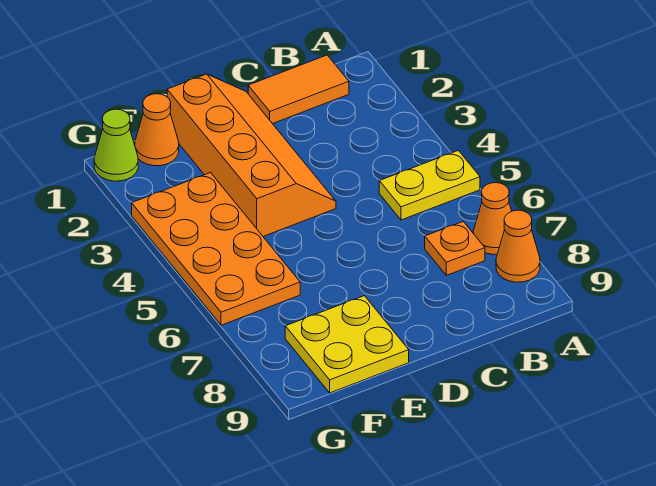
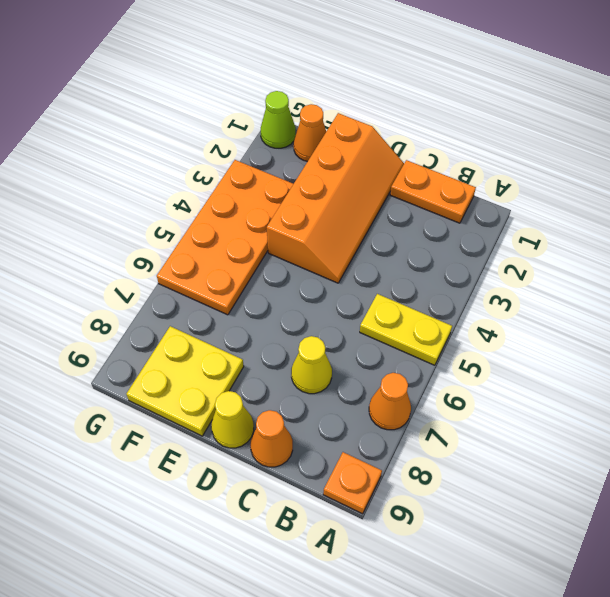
orange cone A8 level 1 -> orange cone C9 level 1
orange tile B1:C1 level 1 -> orange plate B1:C1 level 1
orange plate B7 level 1 -> orange plate A9 level 1
none -> yellow cone C7 level 1
none -> yellow cone D9 level 1

